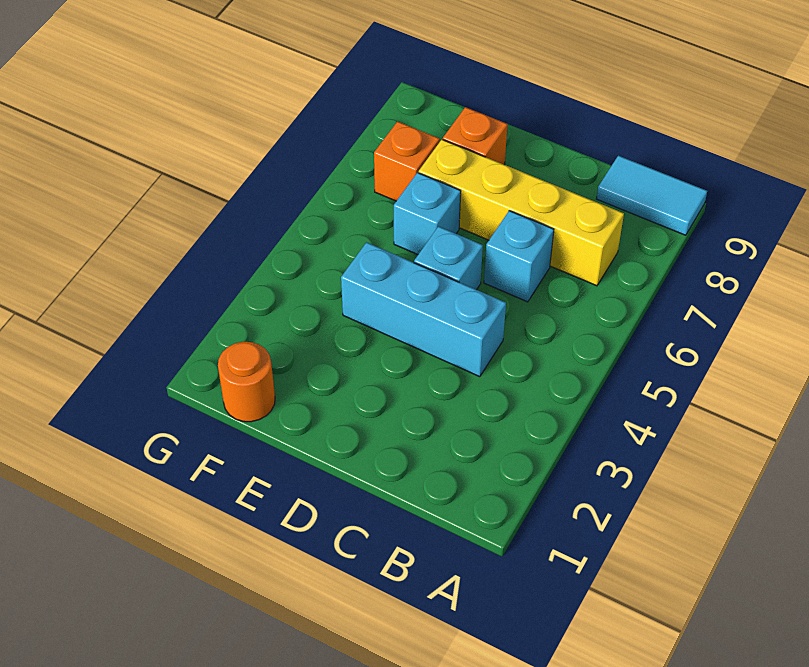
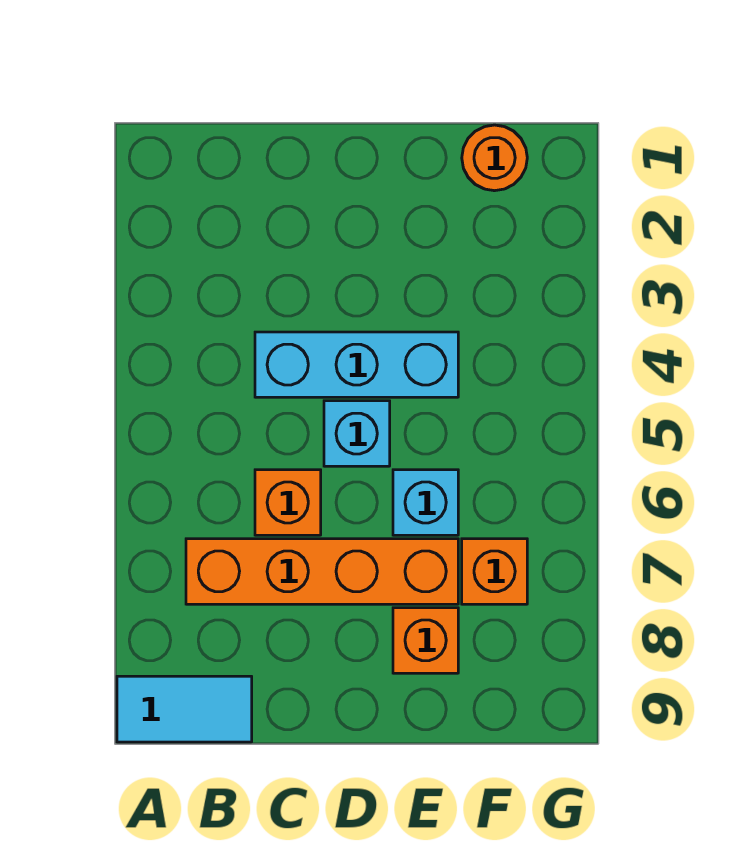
yellow brick B7:E7 level 1 -> orange brick B7:E7 level 1
cyan brick C6 level 1 -> orange brick C6 level 1

